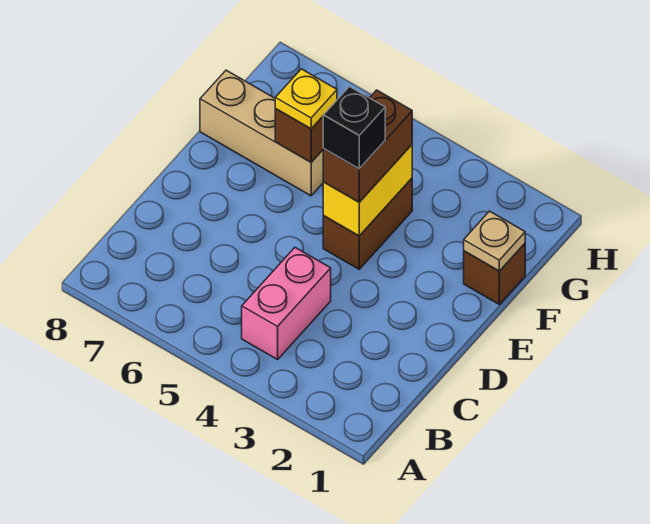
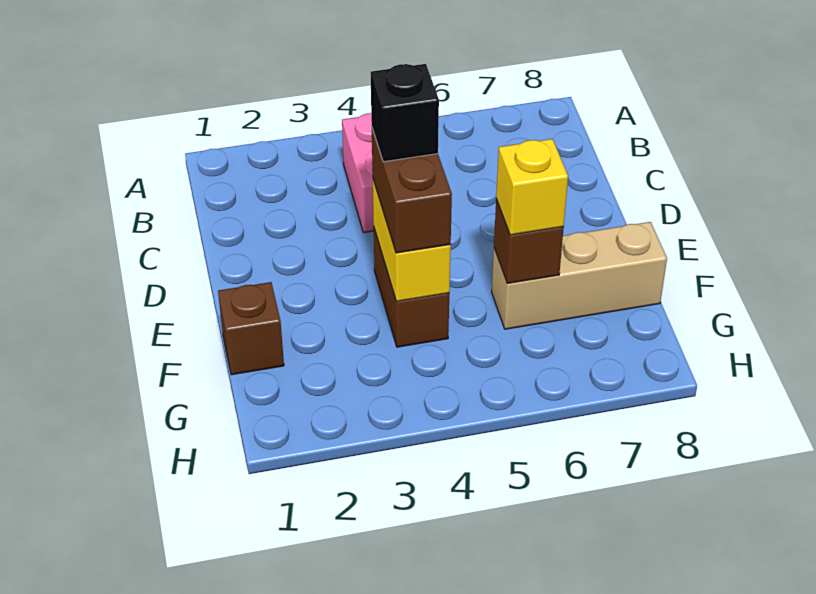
tan plate F1 level 2 -> none
yellow plate F6 level 3 -> yellow brick F6 level 3

